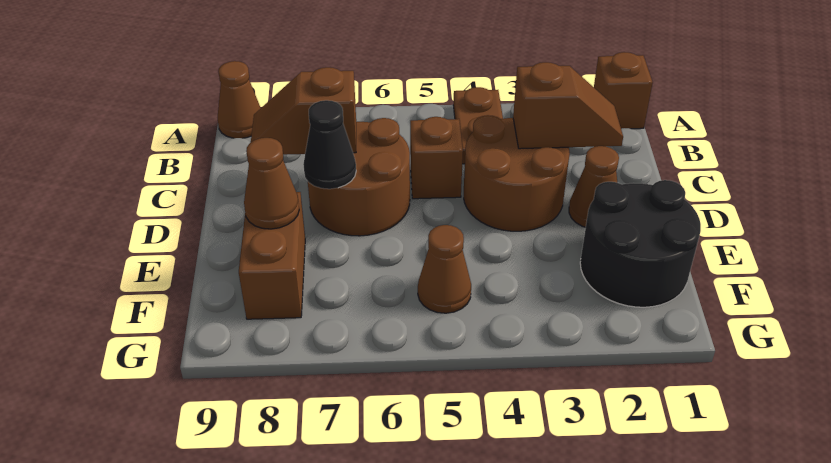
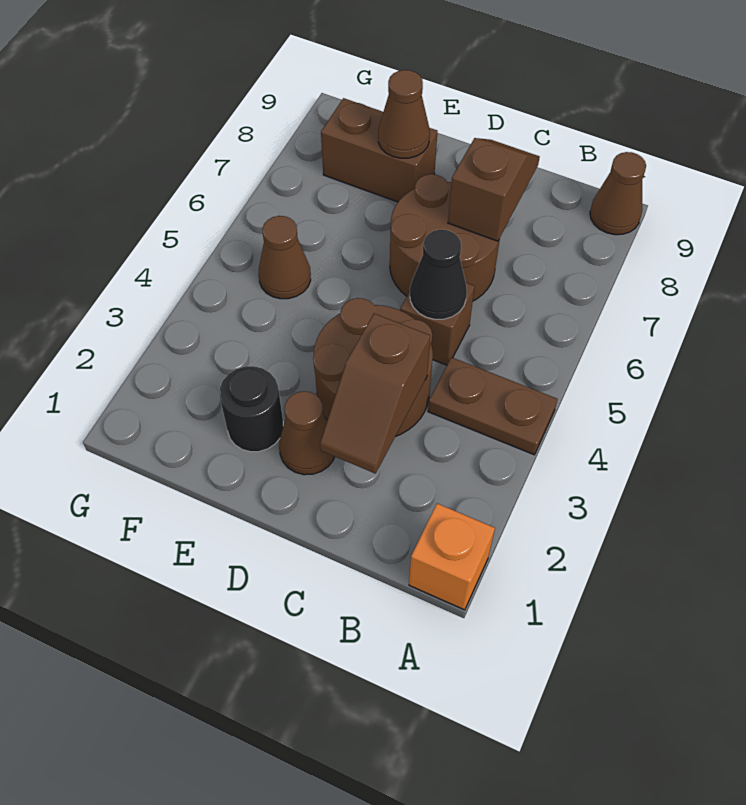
brown brick A1 level 1 -> orange brick A1 level 1
black cone D7 level 2 -> black cone C5 level 2
black round brick E1:F2 level 1 -> black round brick E2 level 1

